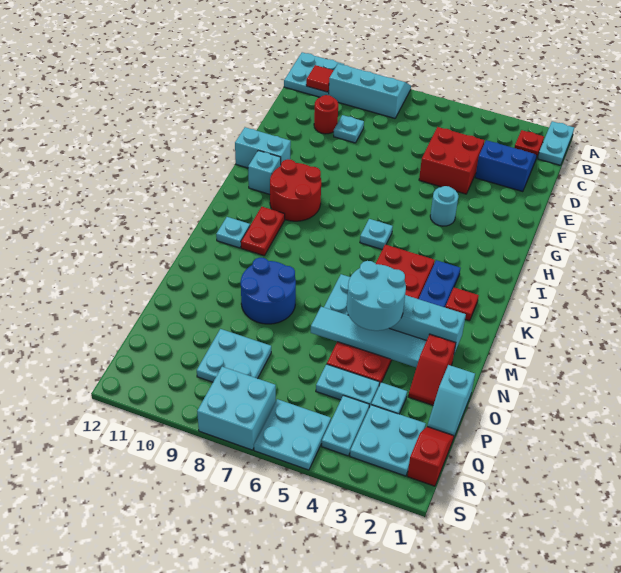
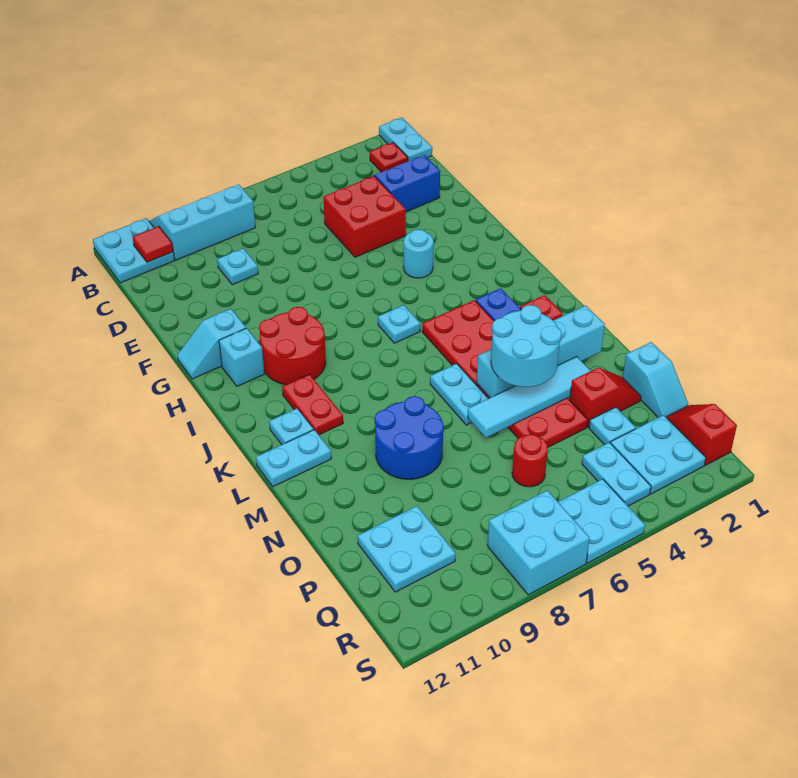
red round brick D10 level 1 -> red round brick P6 level 1
cyan brick G11:G12 level 1 -> cyan slope G11:G12 level 1 top 11
red slope N2:O2 level 1 top N -> red slope O2:O3 level 1 top 3
cyan plate P4:P5 level 1 -> cyan plate L11:L12 level 1
cyan plate P8:Q9 level 1 -> cyan plate P10:Q11 level 1

